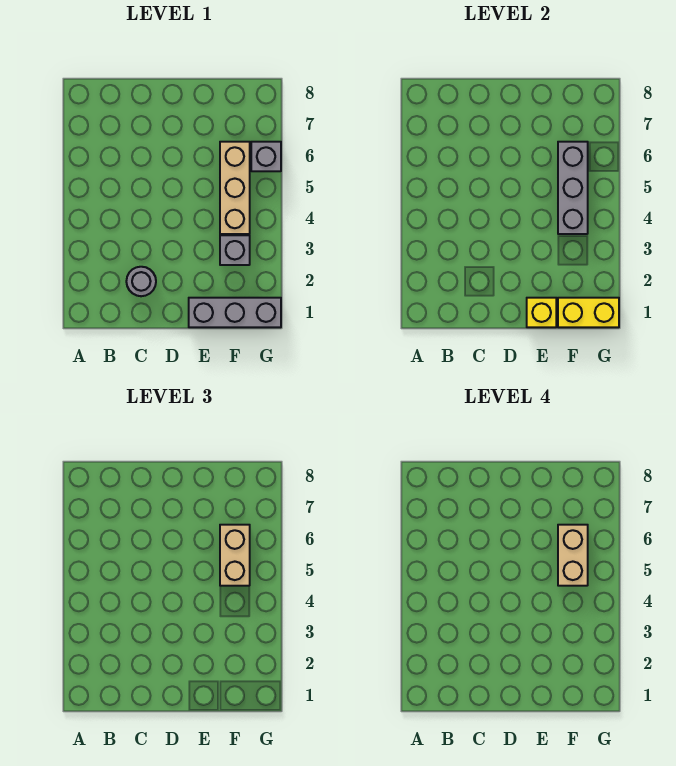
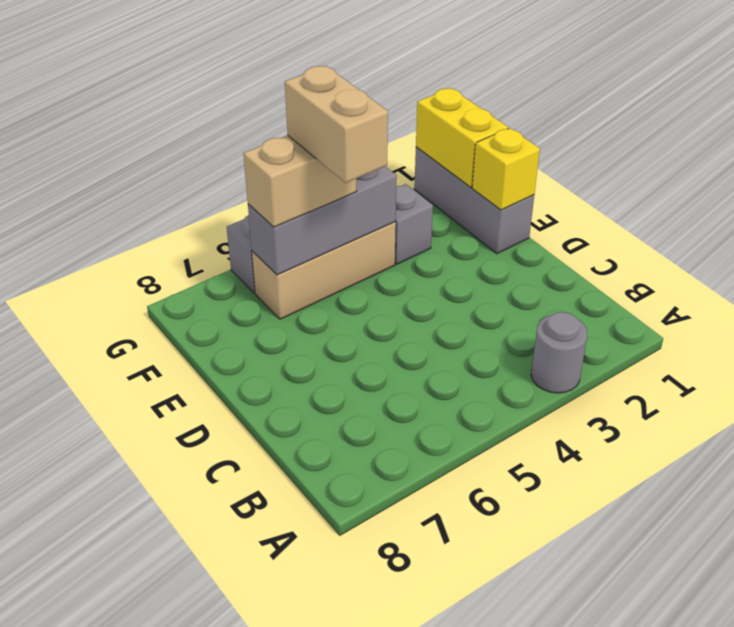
grey round brick C2 level 1 -> grey round brick A3 level 1
tan brick F5:F6 level 4 -> tan brick E5:F5 level 4

